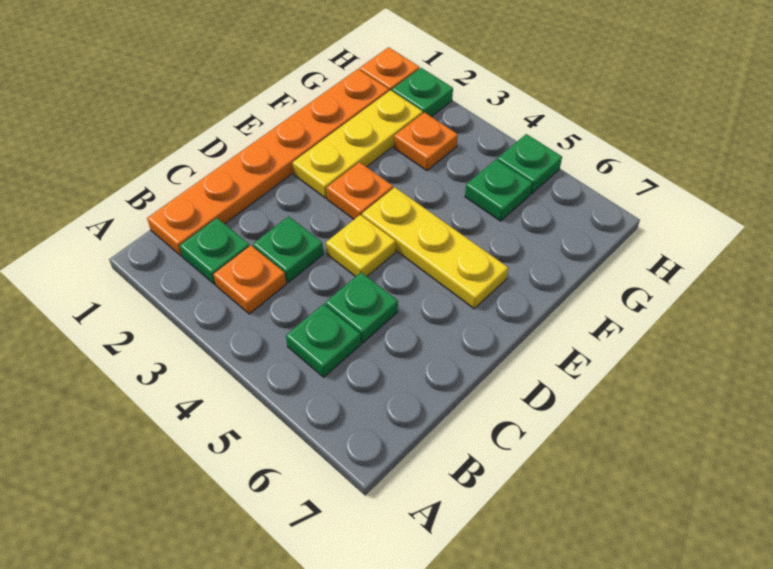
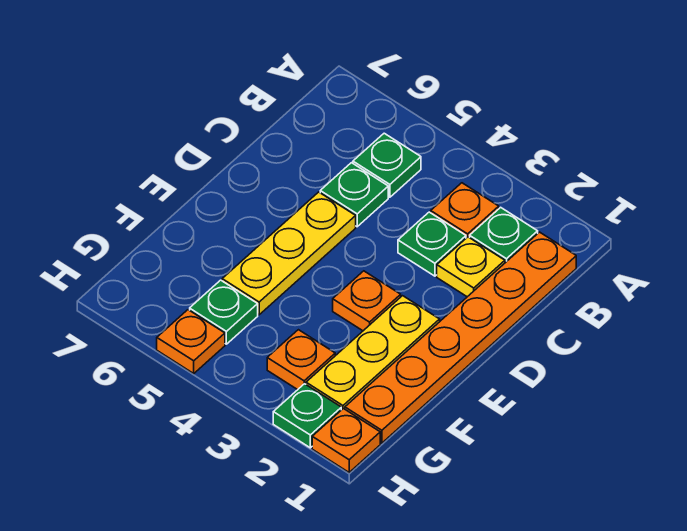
yellow plate D4 level 1 -> yellow plate C2 level 1
yellow plate E4:E6 level 1 -> yellow plate D5:F5 level 1
green plate H5 level 1 -> orange plate H5 level 1

